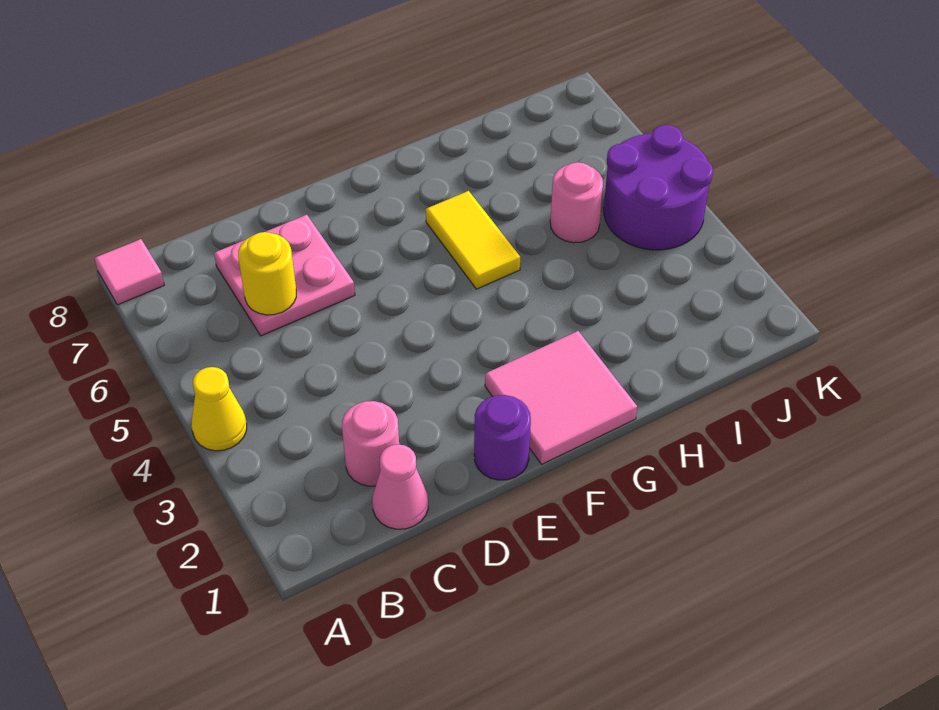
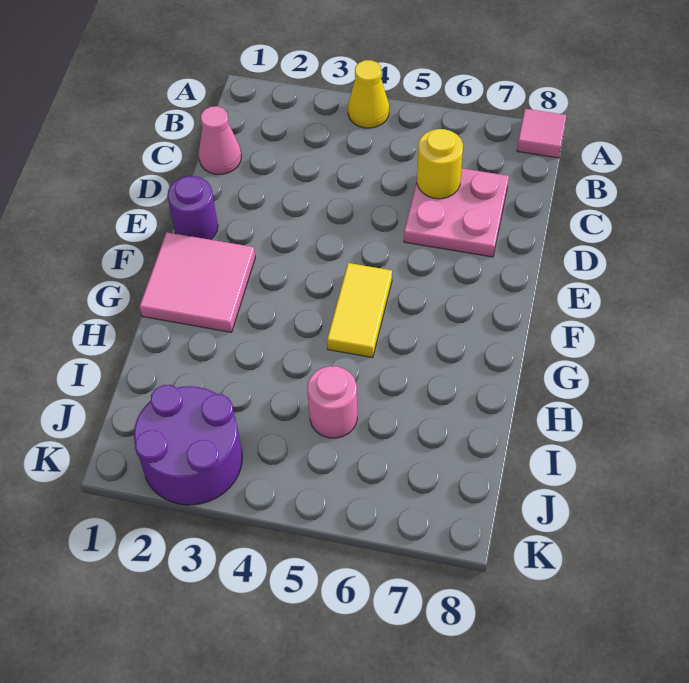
pink round brick C2 level 1 -> none
yellow tile G5:G6 level 1 -> yellow tile F5:G5 level 1
purple round brick J4:K5 level 1 -> purple round brick J2:K3 level 1

